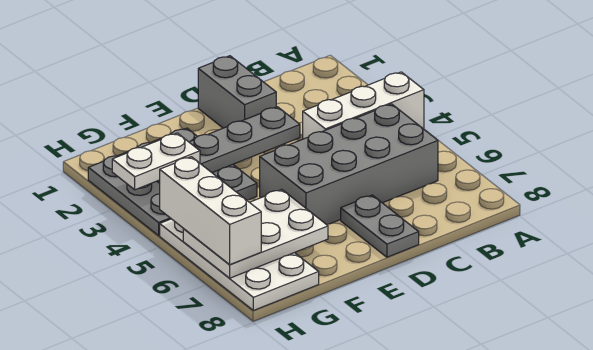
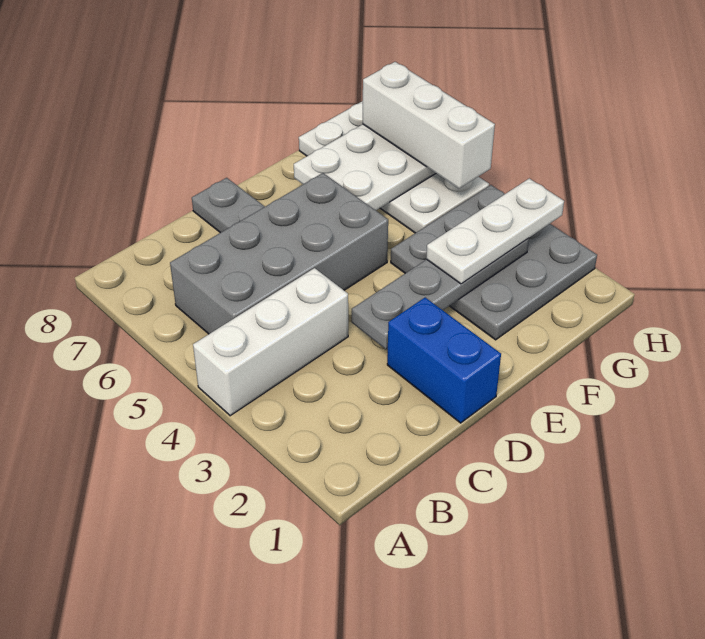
grey brick D1:D2 level 1 -> blue brick D1:D2 level 1
white plate G3:H3 level 3 -> white plate F3:H3 level 3

